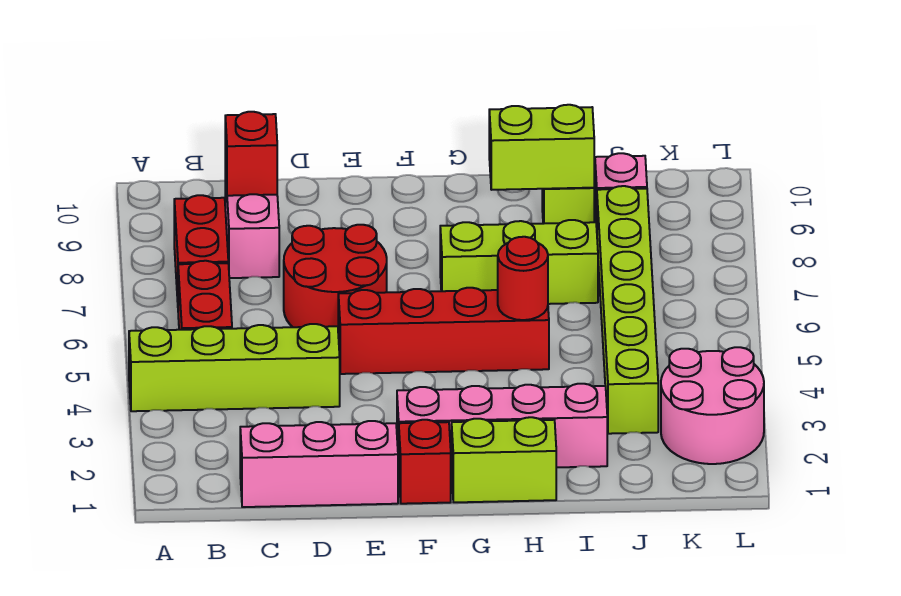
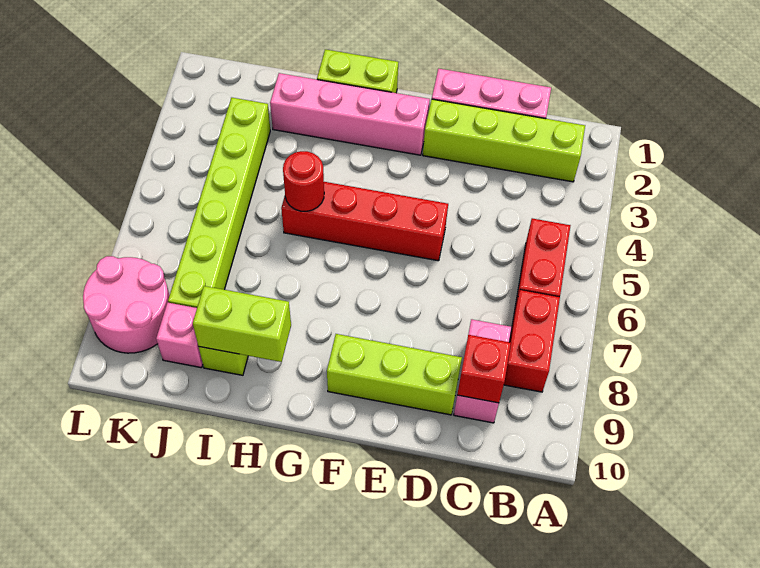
lime brick A4:D4 level 1 -> lime brick B2:E2 level 1
red round brick D6:E7 level 1 -> none
red brick F1 level 1 -> none
lime brick G7:I7 level 1 -> lime brick D9:F9 level 1
pink round brick K2:L3 level 1 -> pink round brick K8:L9 level 1

